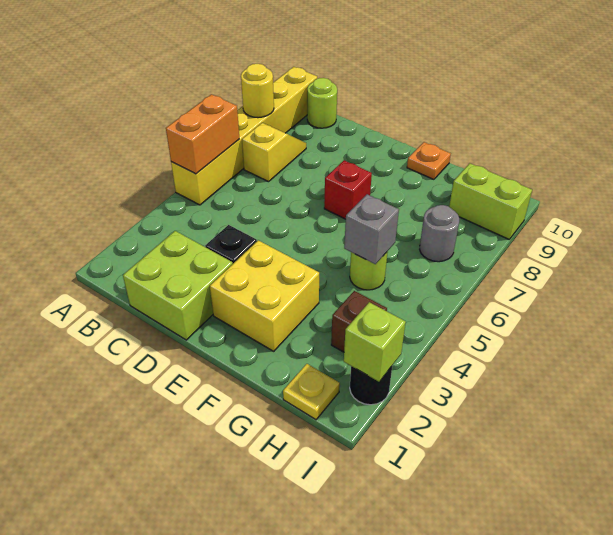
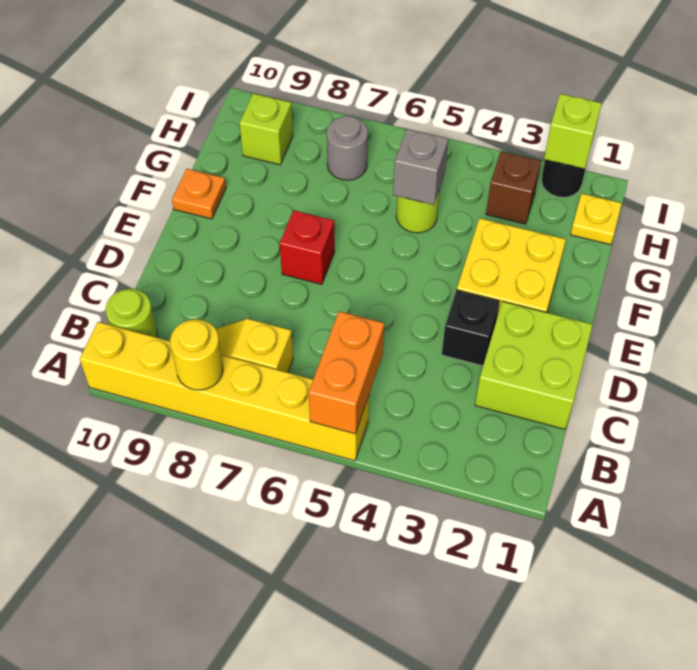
orange brick A5:A6 level 2 -> orange brick A5:B5 level 2
lime brick H9:I9 level 1 -> lime brick H9 level 1

